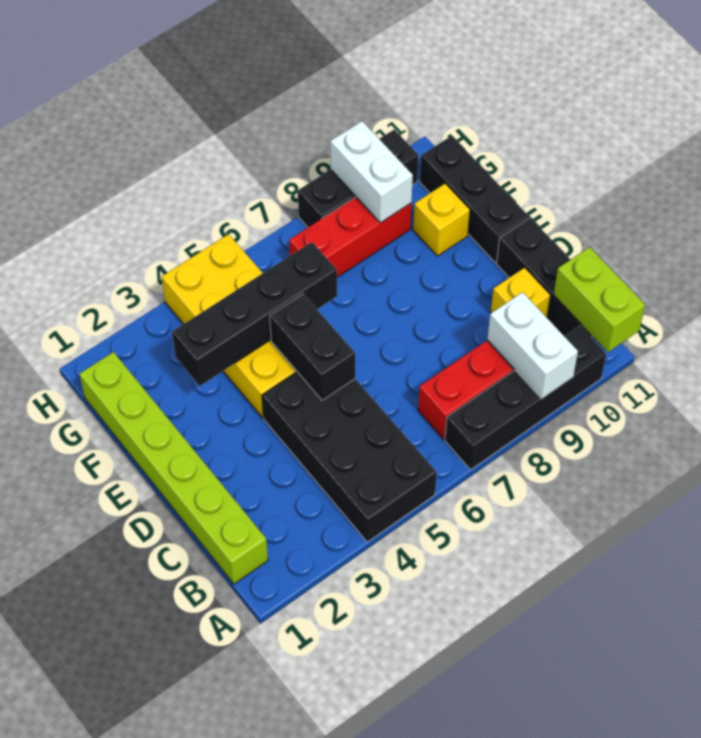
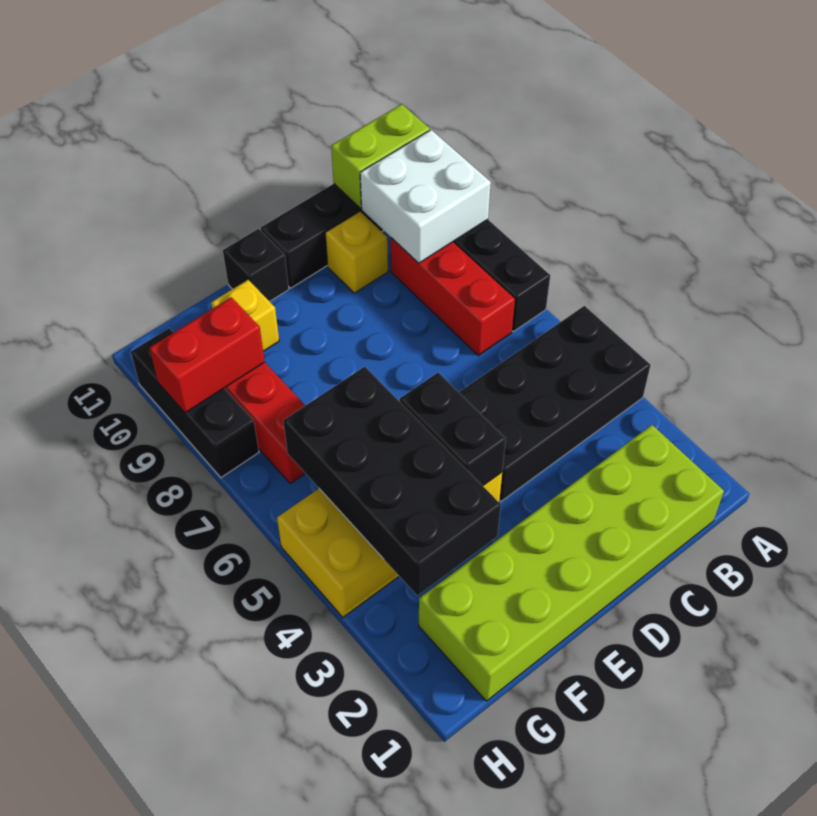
white brick A9:B9 level 2 -> white brick A9:B10 level 2
lime brick B1:G1 level 1 -> lime brick B1:G2 level 1
black brick D5:E5 level 2 -> black brick E4:E5 level 2
black brick E11:G11 level 1 -> black brick E11 level 1
black brick F3:F6 level 2 -> black brick F3:G6 level 2
white brick G9:H9 level 2 -> red brick G9:H9 level 2

